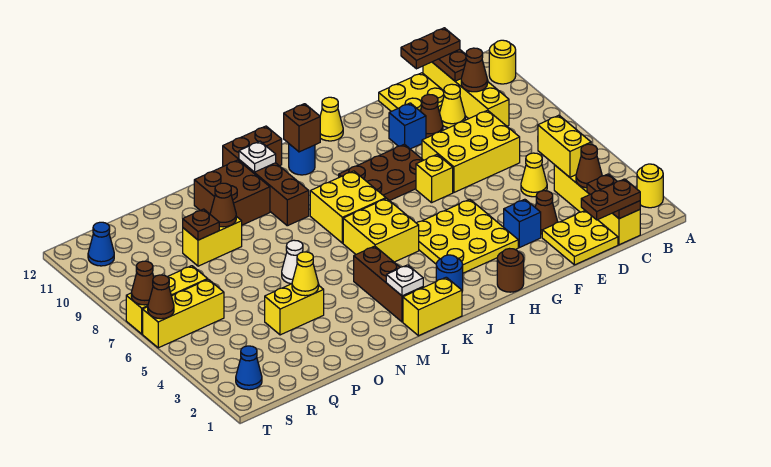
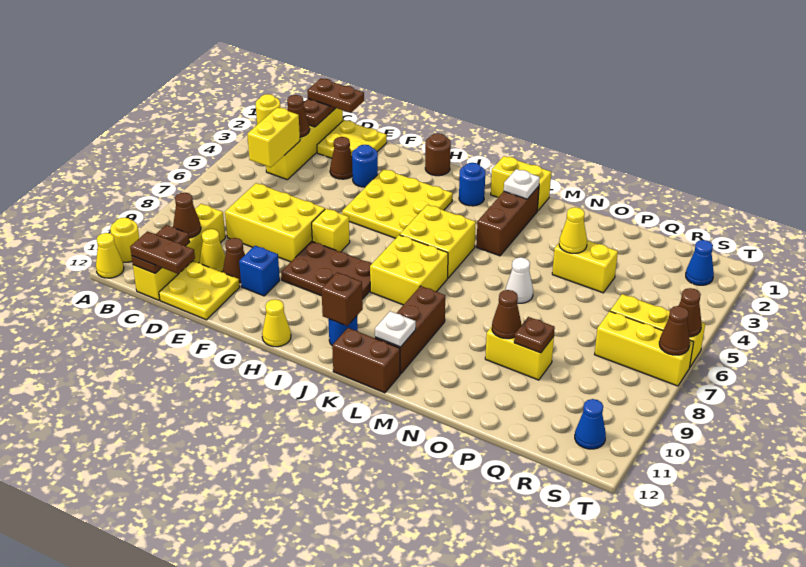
yellow cone D5 level 1 -> yellow cone A12 level 1
blue brick F3 level 1 -> blue round brick F3 level 1
brown brick M10:N11 level 1 -> none

